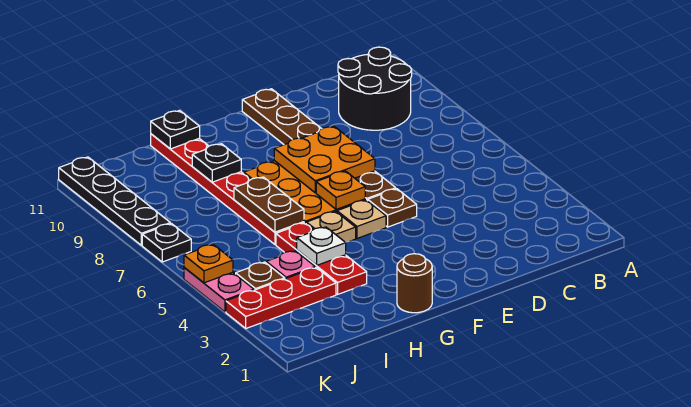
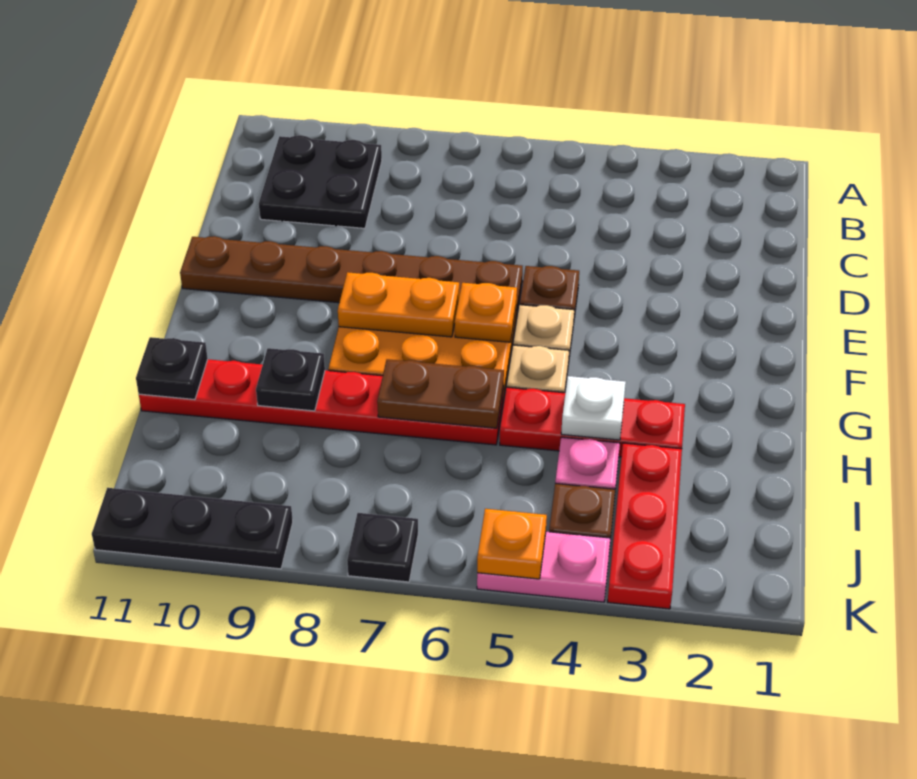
black round brick B9:C10 level 1 -> black plate B9:C10 level 1
orange plate E7:F8 level 2 -> orange plate F7:F8 level 2
brown round brick G1 level 1 -> none
black plate K8:K11 level 1 -> black plate K9:K11 level 1

